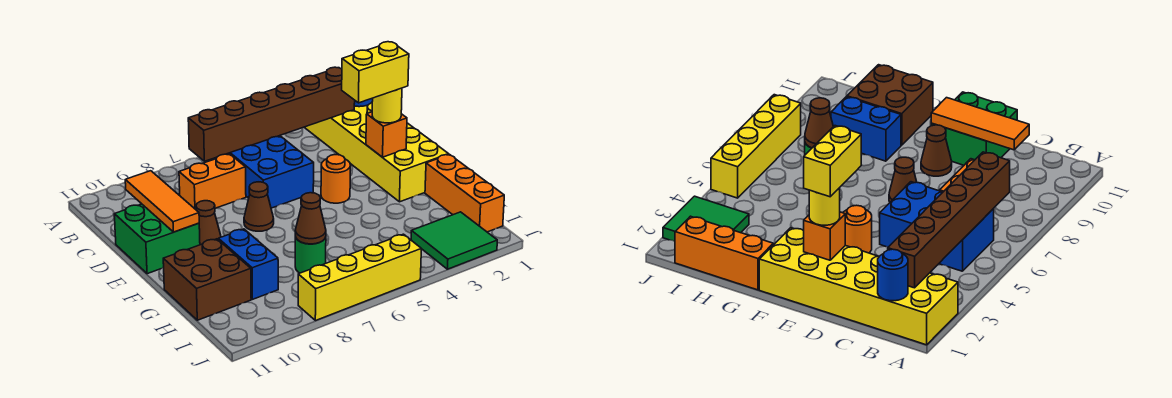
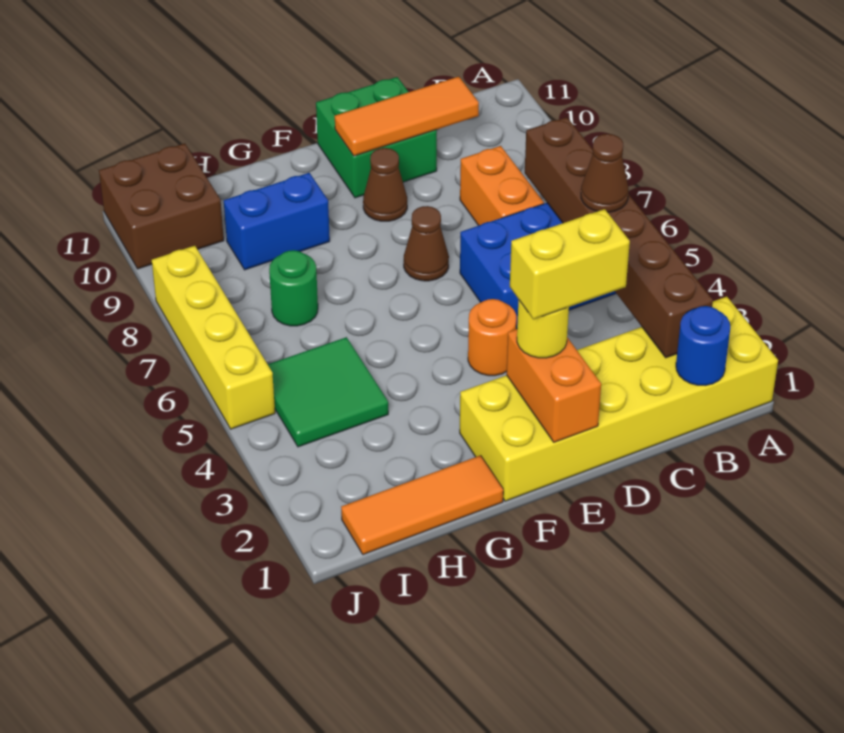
orange brick E2 level 2 -> orange brick E1:E2 level 2
yellow brick E2:E3 level 4 -> yellow brick D2:E2 level 4
orange brick G1:I1 level 1 -> orange tile G1:I1 level 1
brown brick G10:H11 level 1 -> brown brick I10:J11 level 1
brown cone H7 level 2 -> brown cone B5 level 3
green tile I2:J3 level 1 -> green tile H4:I5 level 1

